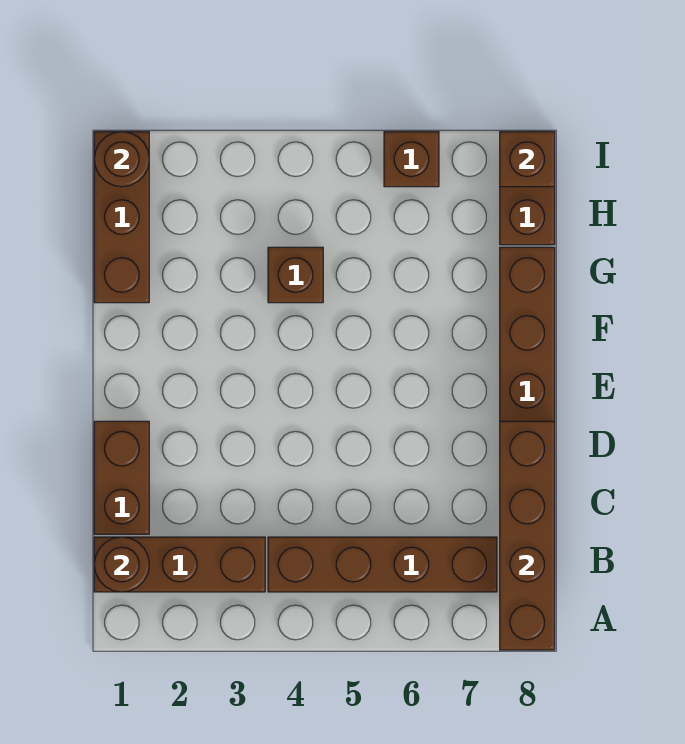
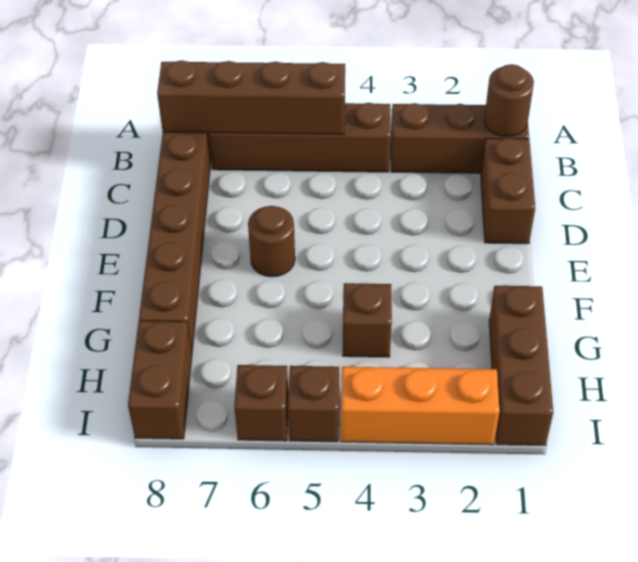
brown brick A8:D8 level 2 -> brown brick B5:B8 level 2
brown round brick I1 level 2 -> brown round brick E6 level 1
none -> orange brick I2:I4 level 1
brown brick I8 level 2 -> brown brick I5 level 1

